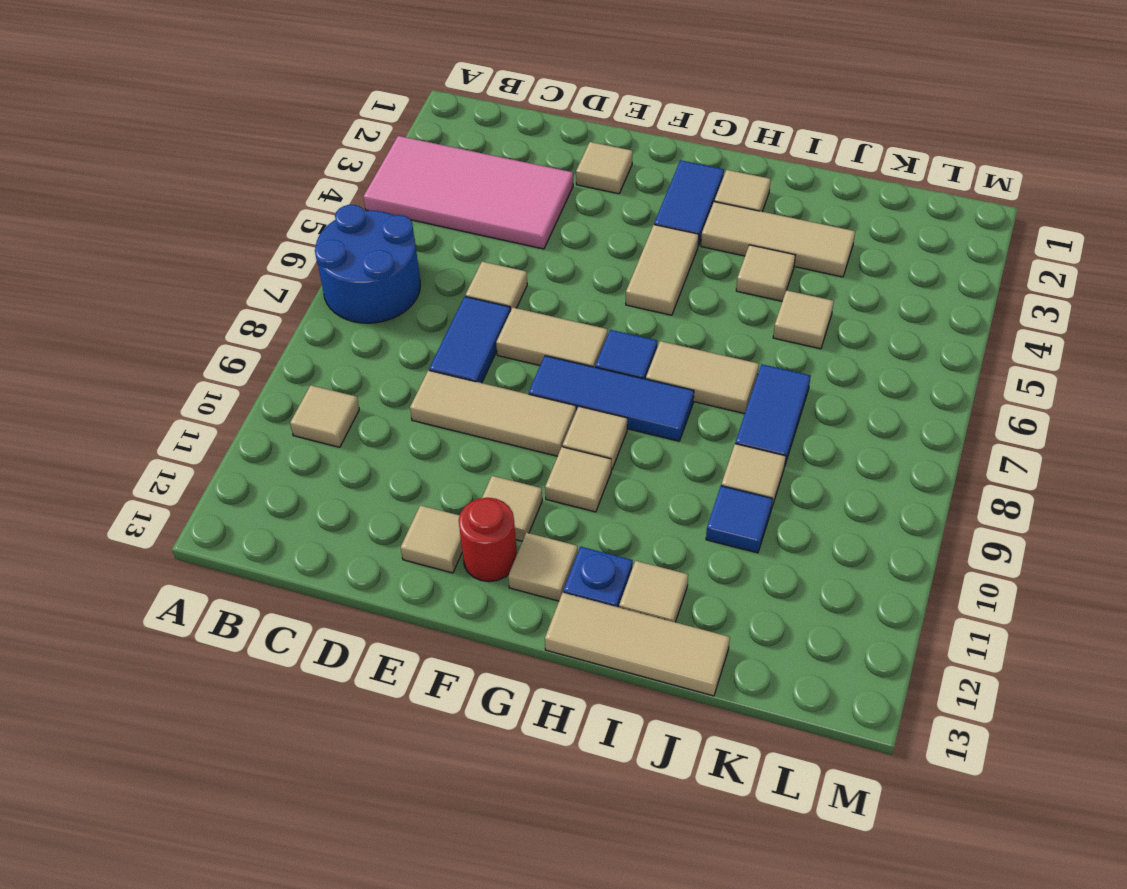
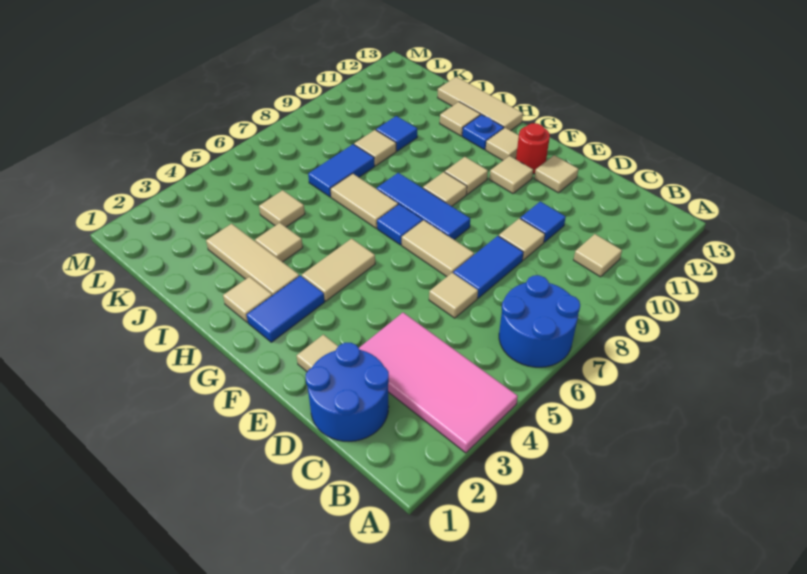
none -> blue round brick C1:D2 level 1
tan tile D9:F9 level 1 -> tan tile D9 level 1
none -> blue tile D10 level 1

